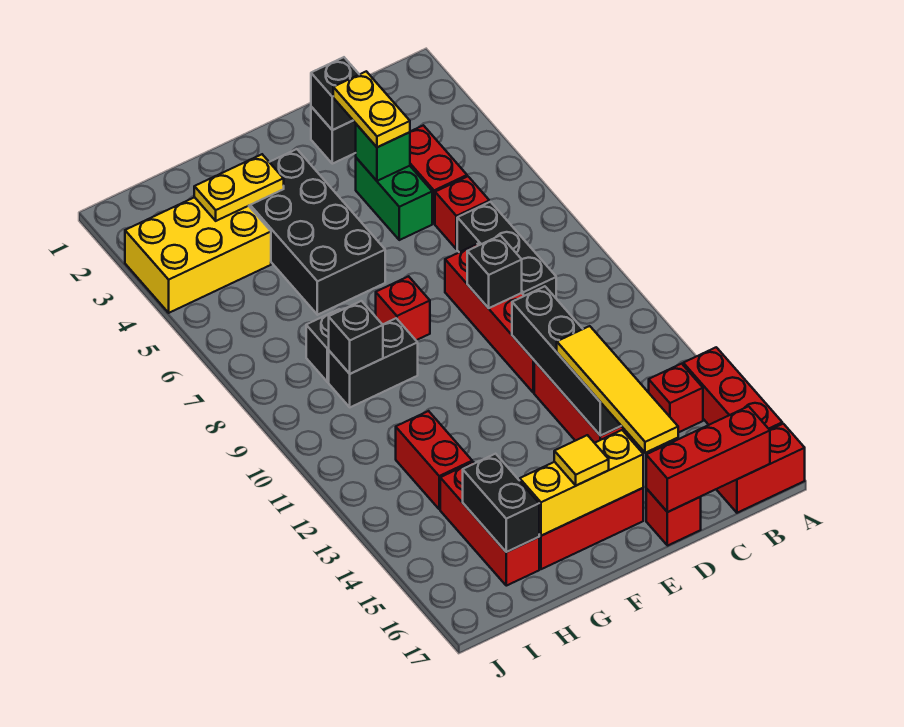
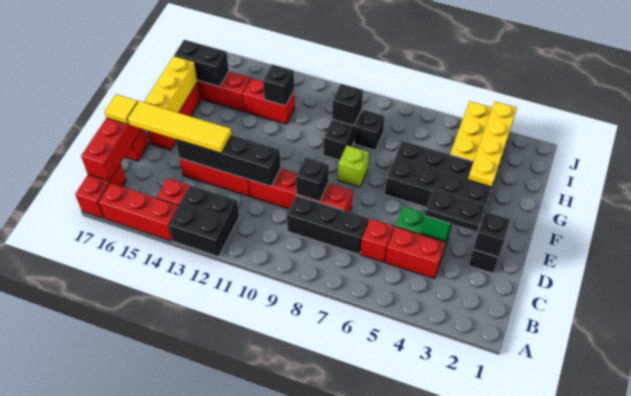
none -> black brick A12:B13 level 1
yellow plate D3:D4 level 3 -> black plate D3:D4 level 3
red brick F8 level 1 -> lime brick F8 level 1
yellow tile F16 level 3 -> yellow tile D17 level 3
yellow plate G3:H3 level 2 -> yellow plate G3:J3 level 2
none -> black brick H12 level 2

